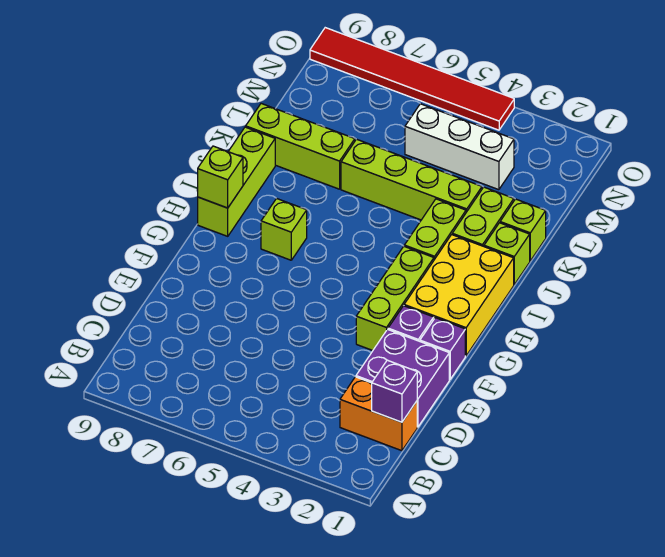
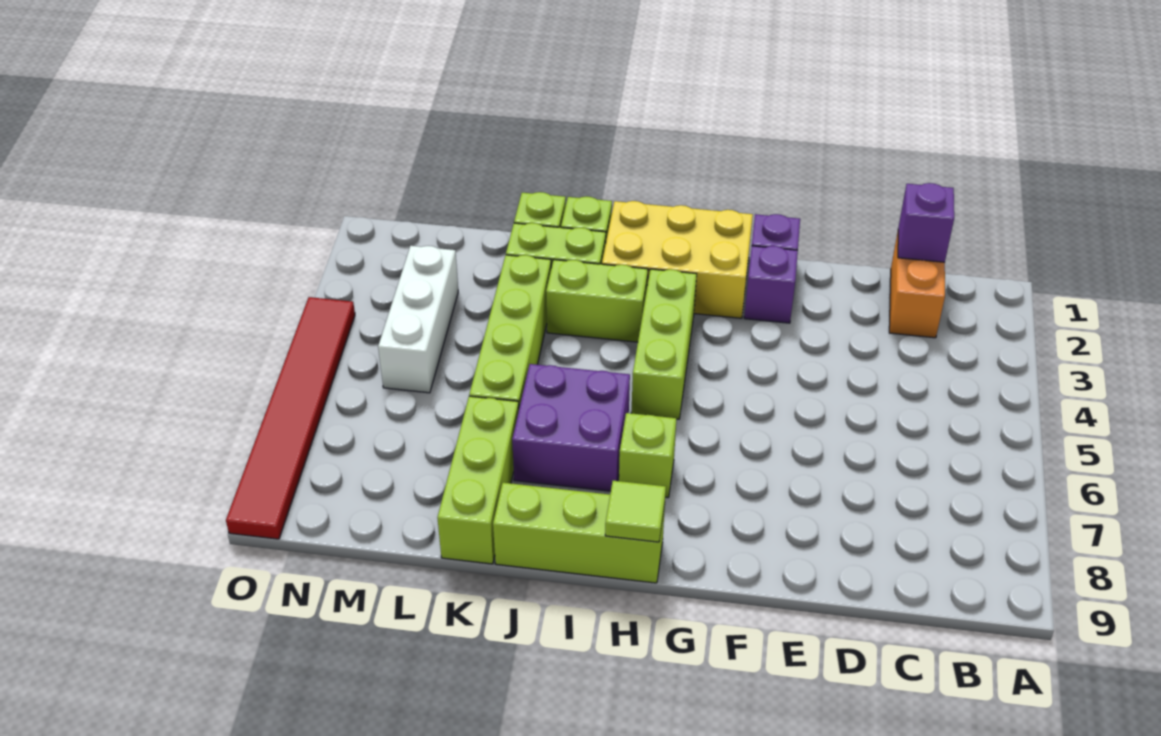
purple brick D1:E2 level 1 -> purple brick I6:J7 level 1
lime brick F3:H3 level 1 -> lime brick H3:H5 level 1
lime brick H9 level 2 -> lime tile H9 level 2

